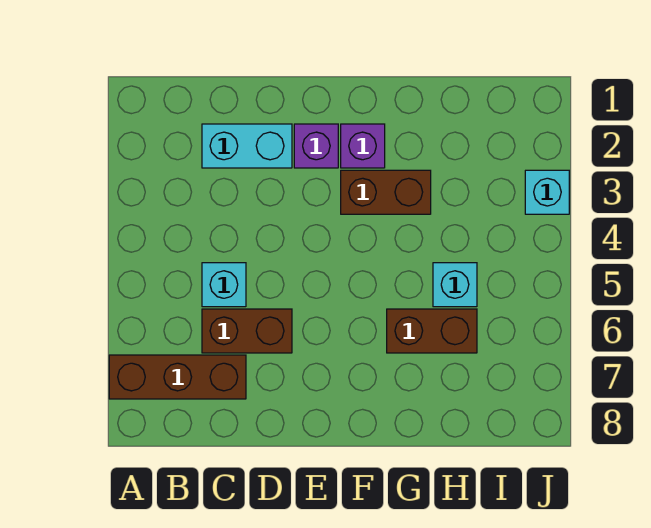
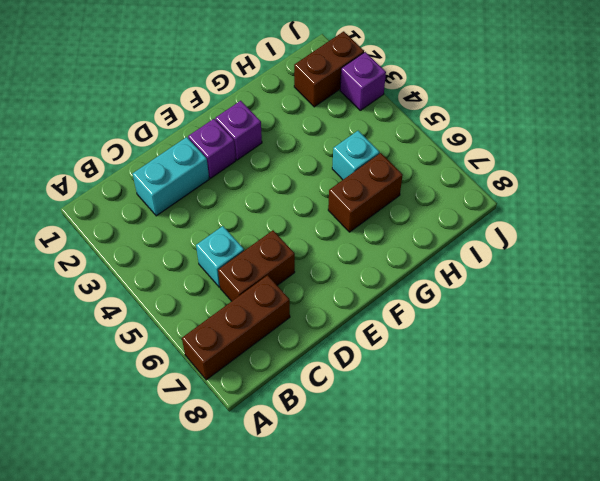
brown brick F3:G3 level 1 -> brown brick I2:J2 level 1
cyan brick J3 level 1 -> purple brick J3 level 1

